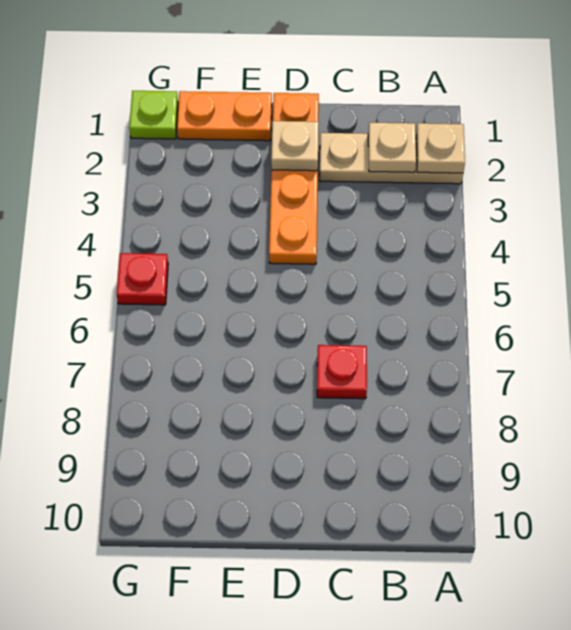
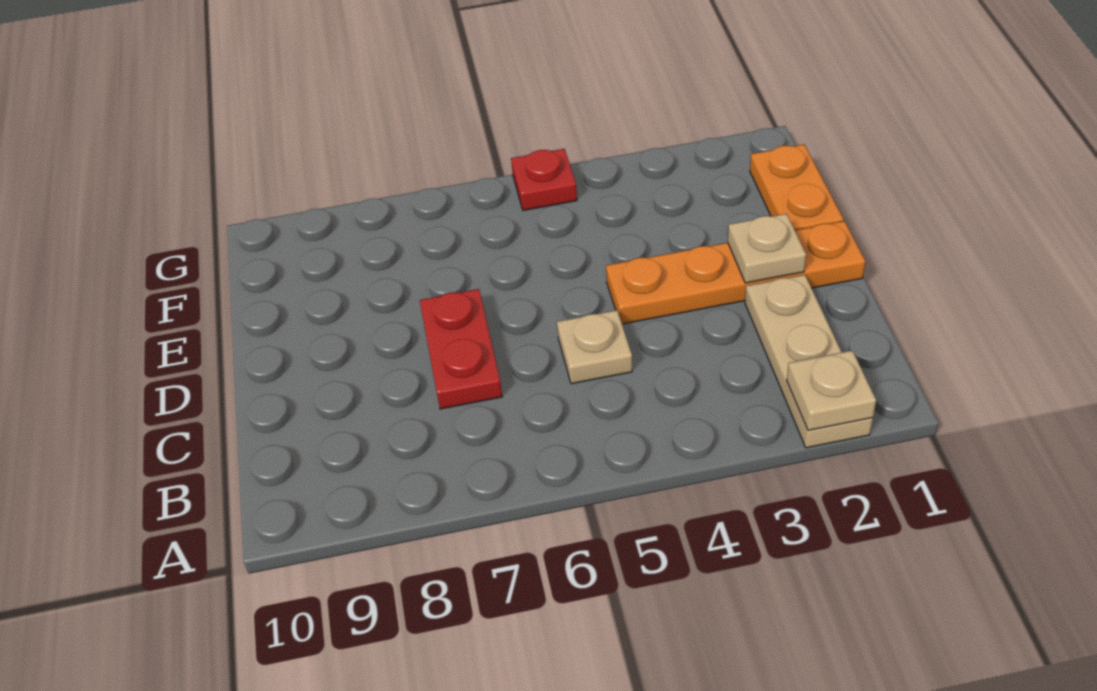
tan plate B2 level 2 -> tan plate C5 level 1
red plate C7 level 1 -> red plate C7:D7 level 1
lime plate G1 level 1 -> none

